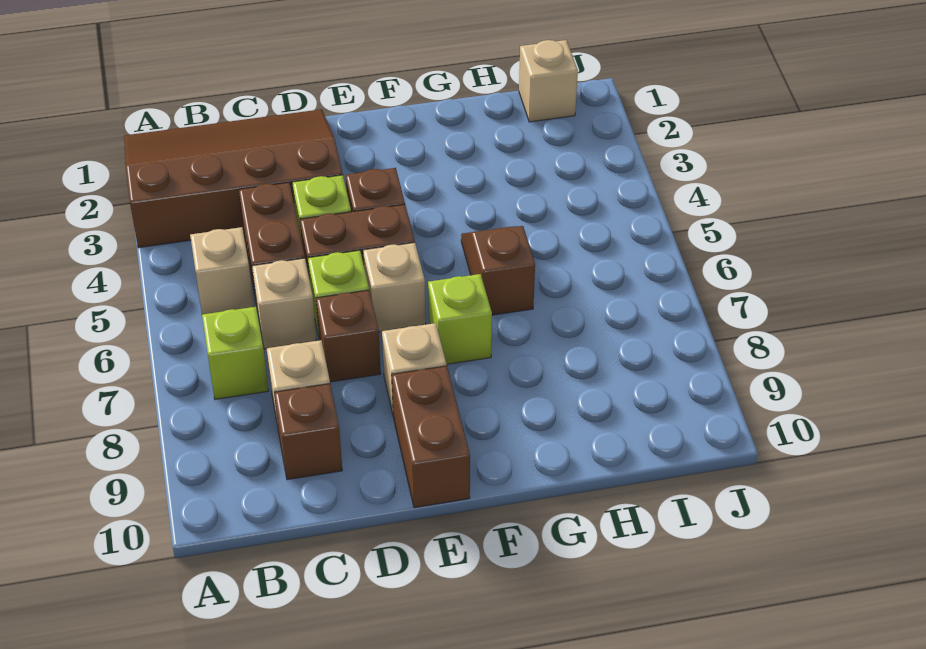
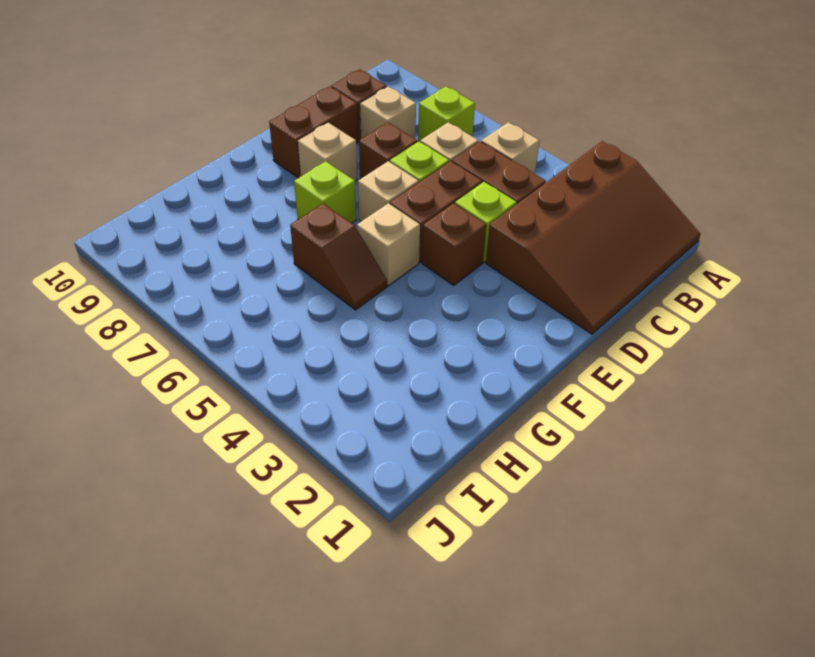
brown brick E9:E10 level 1 -> brown brick D9:E9 level 1
tan brick I1 level 1 -> tan brick F5 level 1

